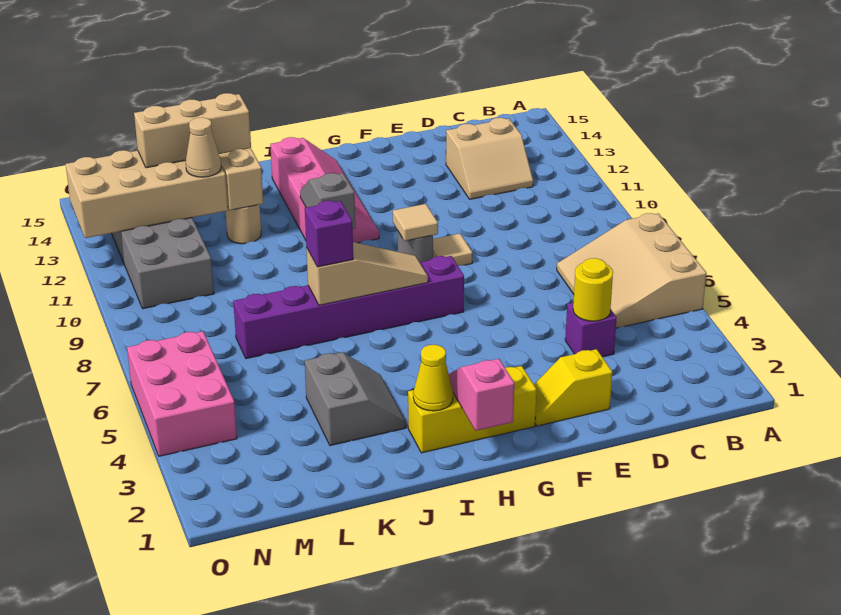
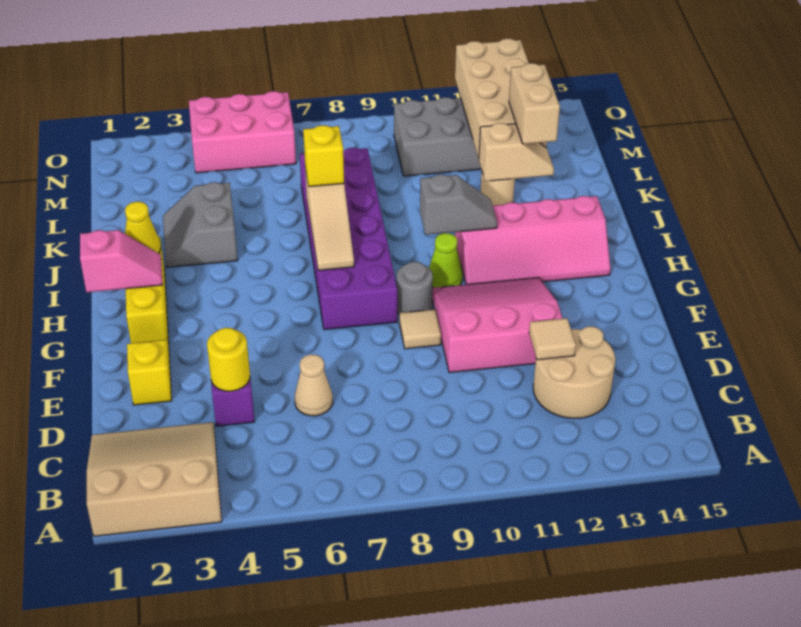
tan slope A5:C7 level 1 top A -> tan slope A1:C3 level 1 top A
tan slope C12:D13 level 1 top 13 -> tan round brick C12:D13 level 1
none -> pink slope E10:G12 level 1 top E
purple brick G7:L7 level 1 -> purple brick G7:L8 level 1
tan tile G9 level 2 -> tan tile D12 level 2
none -> lime cone H10 level 1
grey slope J3:K4 level 1 top K -> grey slope J3:K4 level 1 top 4
purple brick J7 level 3 -> yellow brick J7 level 3
tan brick K13:M13 level 3 -> tan brick K13:L13 level 3
tan cone L12 level 3 -> tan cone D6 level 1

